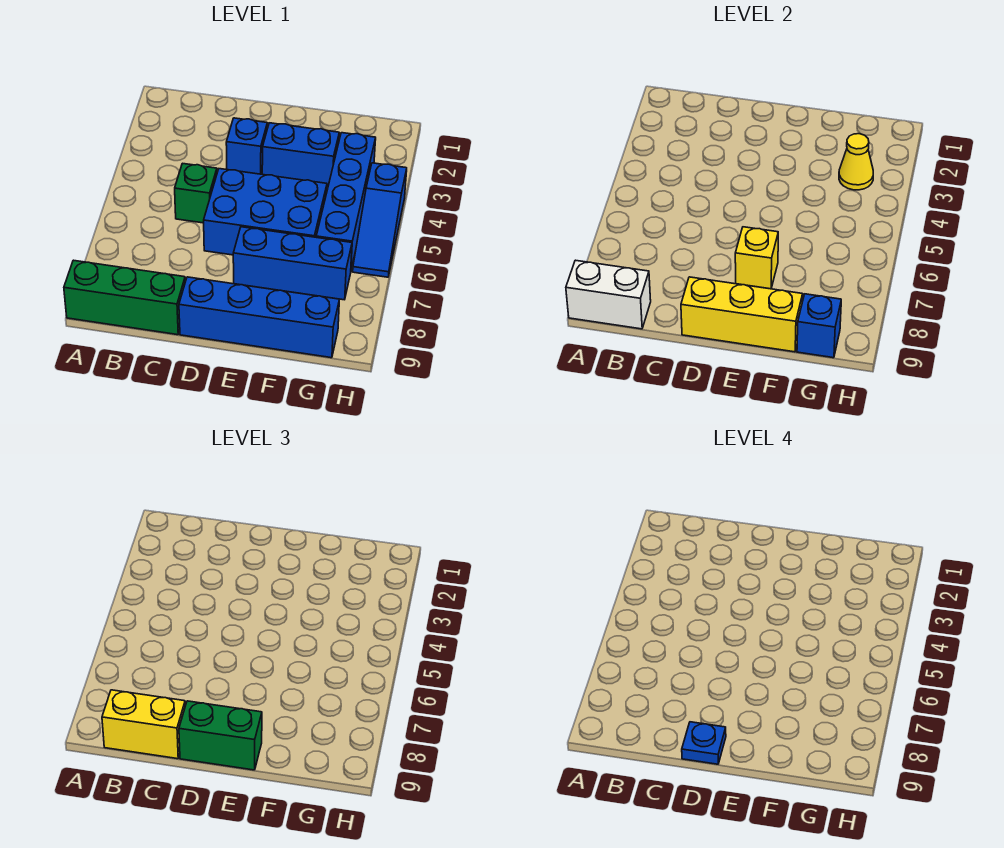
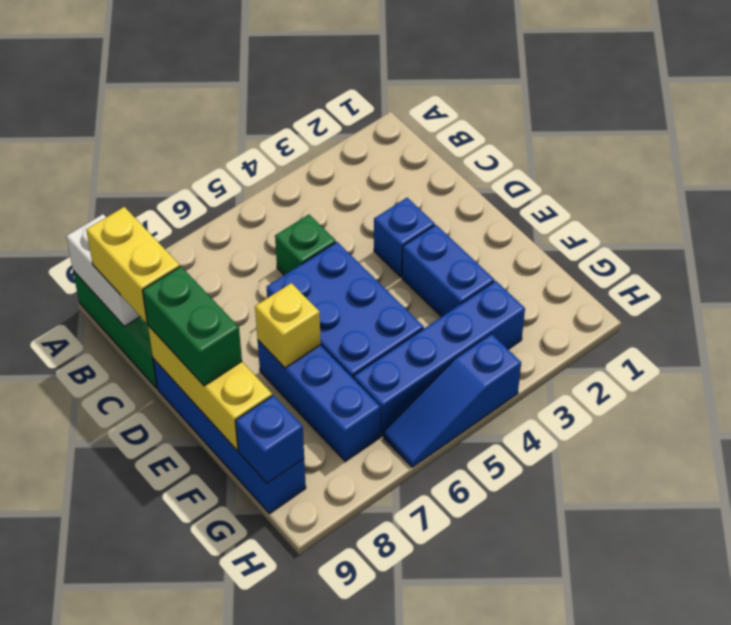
blue plate D9 level 4 -> none
yellow cone G3 level 2 -> none

